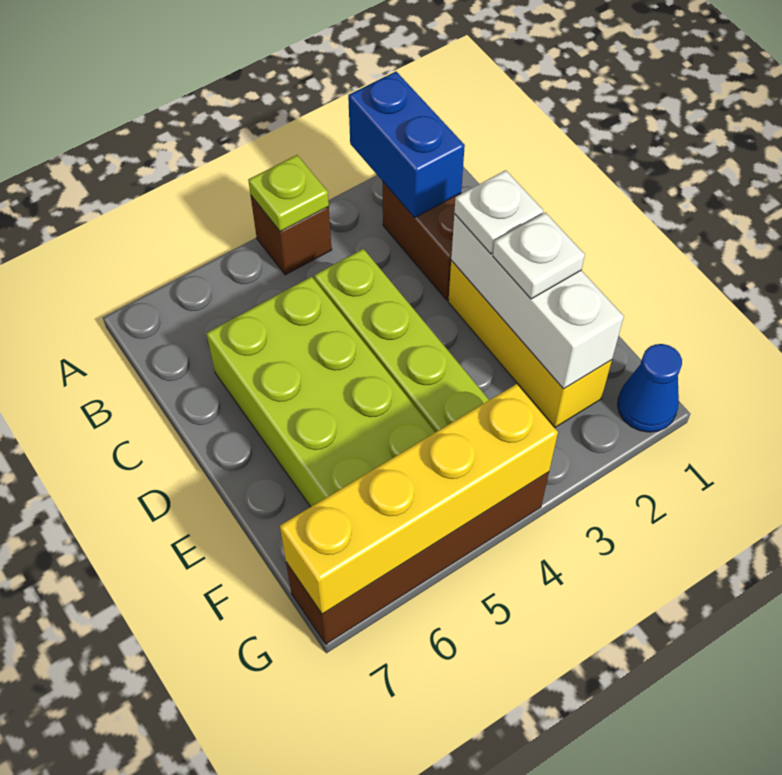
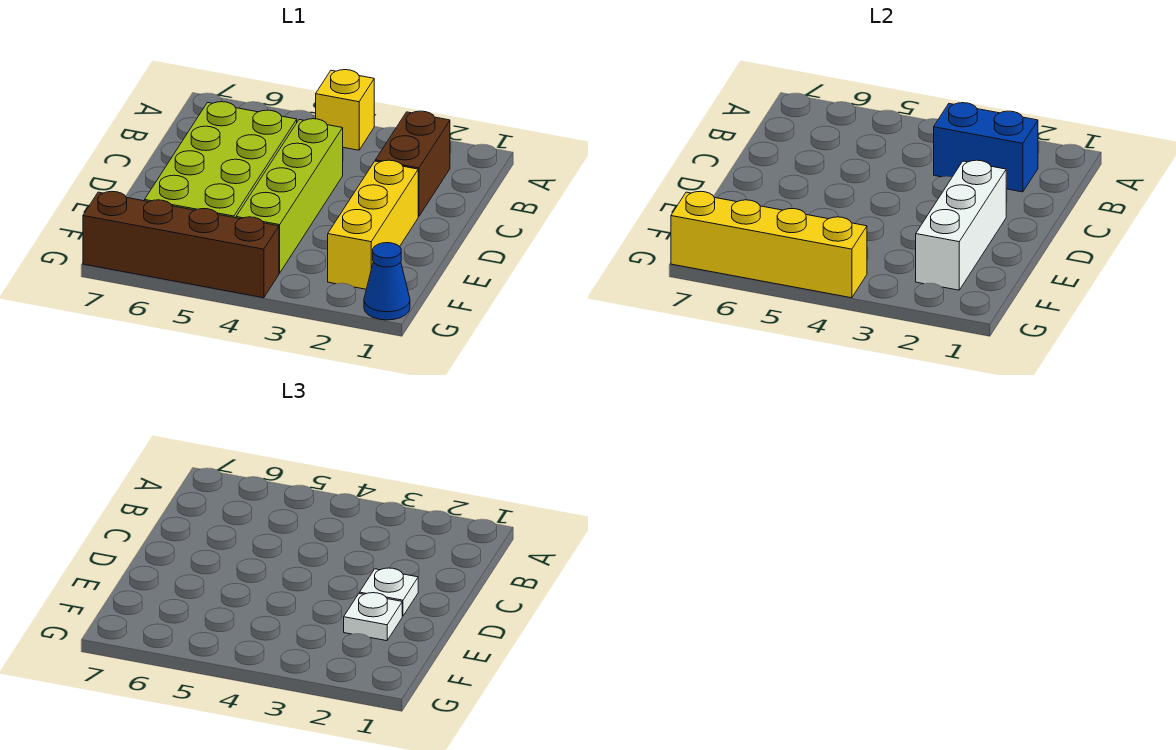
blue brick A2:B2 level 2 -> blue brick B2:B3 level 2
brown brick A4 level 1 -> yellow brick A4 level 1
lime plate A4 level 2 -> none

